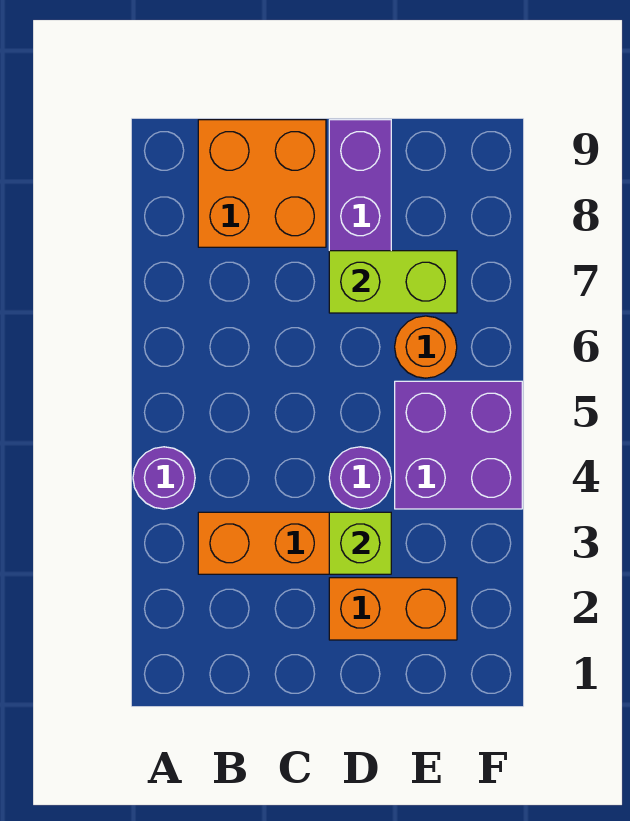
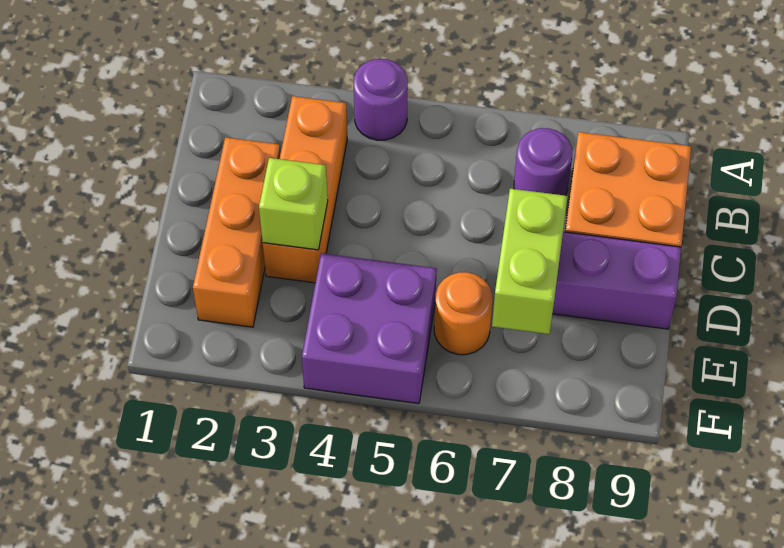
orange brick D2:E2 level 1 -> orange brick C2:E2 level 1
purple round brick D4 level 1 -> purple round brick B7 level 1

